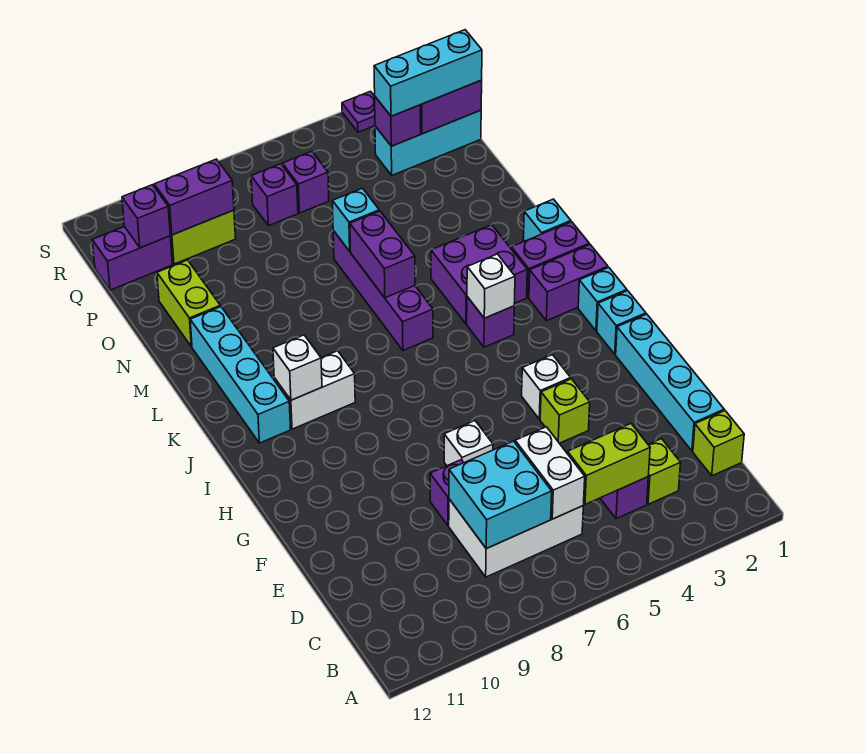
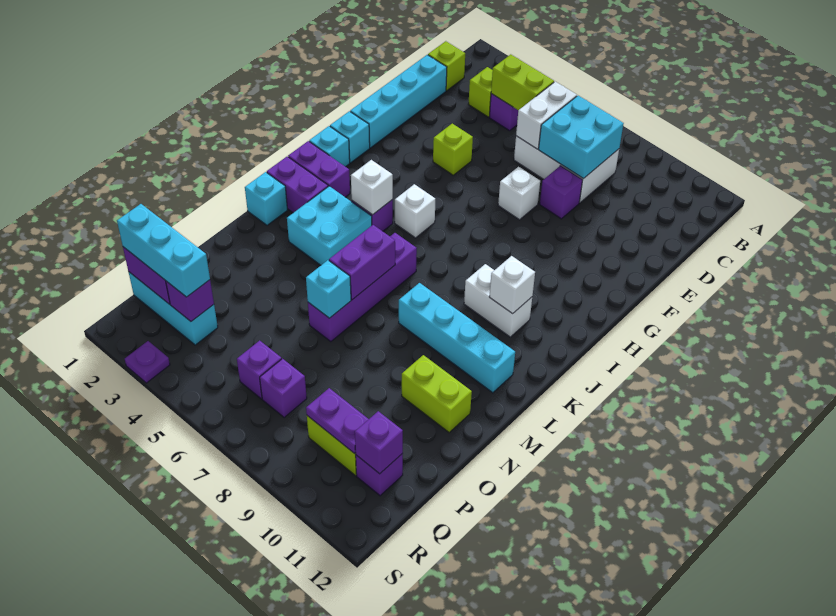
white brick G4 level 1 -> white brick I5 level 1
cyan brick J11:M11 level 1 -> cyan brick L8:L11 level 1
purple brick K3:L4 level 1 -> cyan brick K3:L4 level 1
lime brick N11:O11 level 1 -> lime brick N10:N11 level 1
purple brick Q9:Q10 level 2 -> purple plate Q9:Q10 level 2
purple brick Q11:Q12 level 1 -> purple brick Q11 level 1

